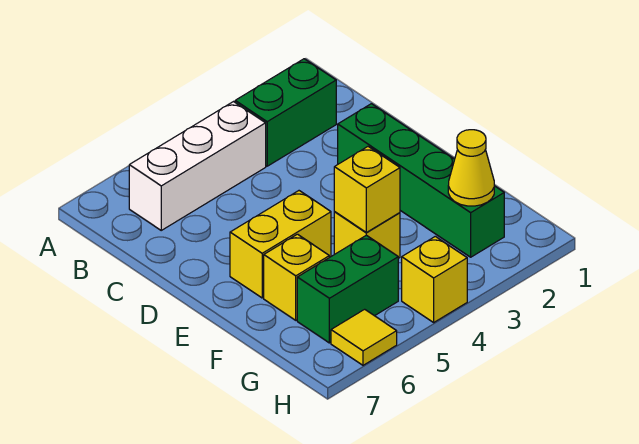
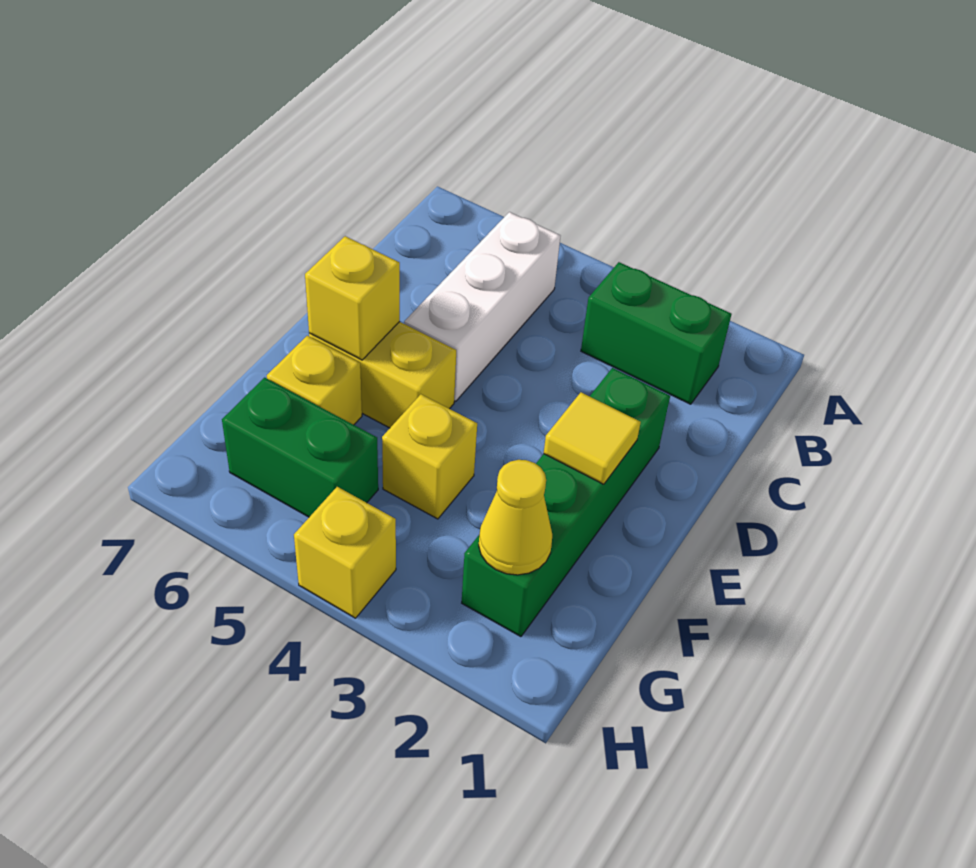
white brick B4:B6 level 1 -> white brick B5:D5 level 1
yellow brick F4 level 2 -> yellow brick E6 level 2
yellow tile H6 level 1 -> yellow tile E2 level 2

